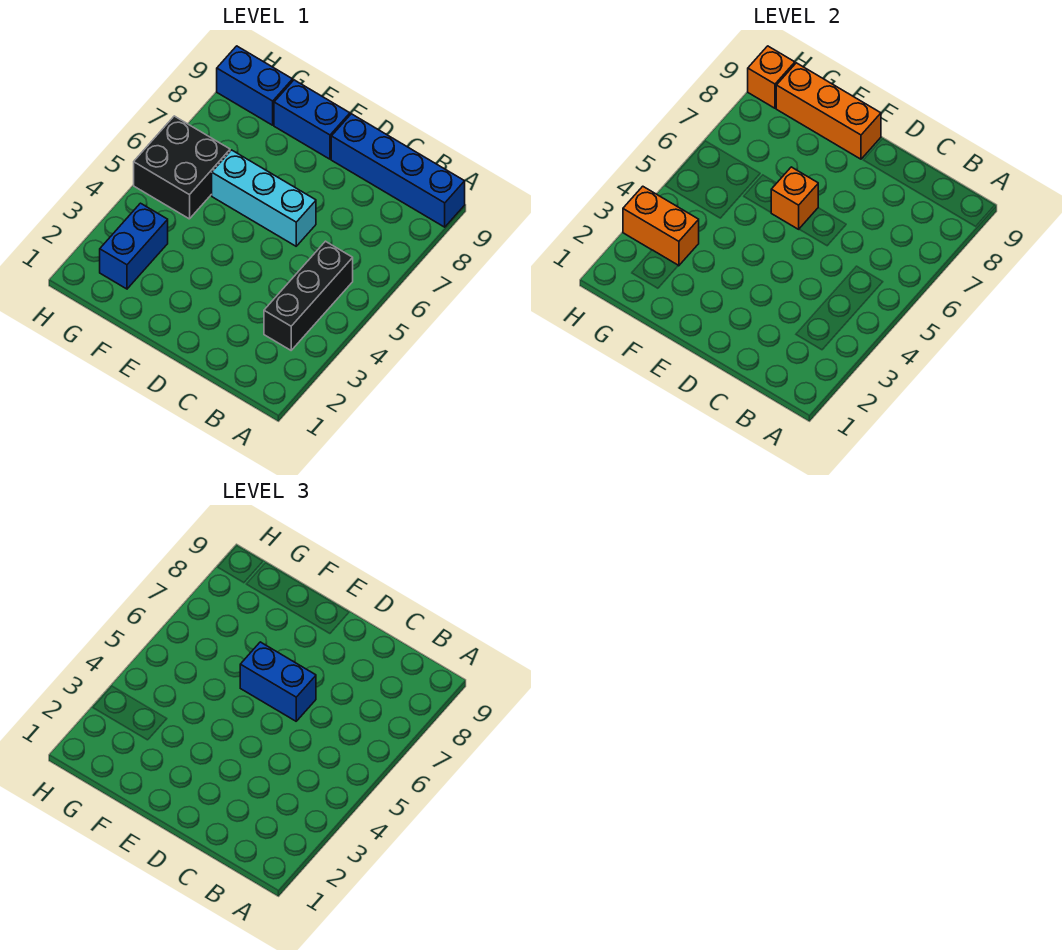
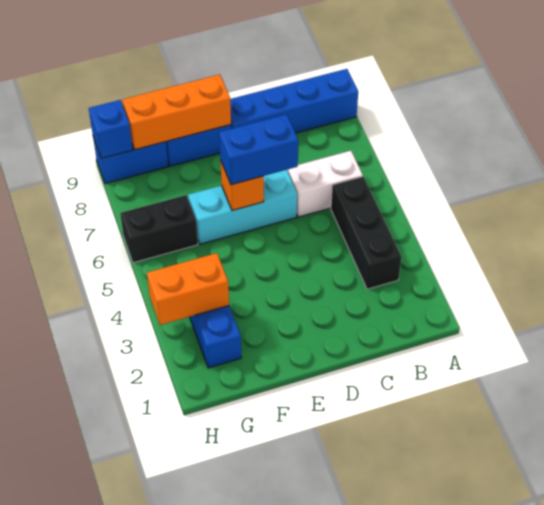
none -> white brick B6:C6 level 1
black brick G5:H6 level 1 -> black brick G6:H6 level 1
orange brick H9 level 2 -> blue brick H9 level 2

